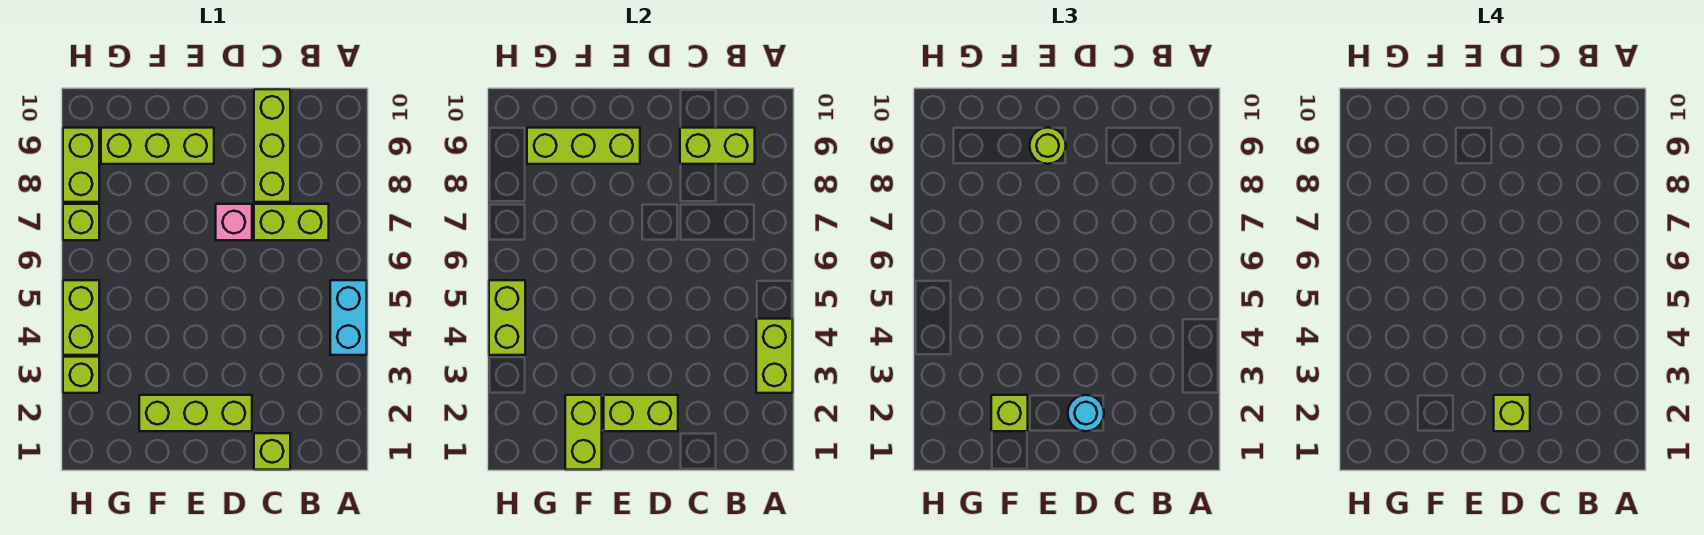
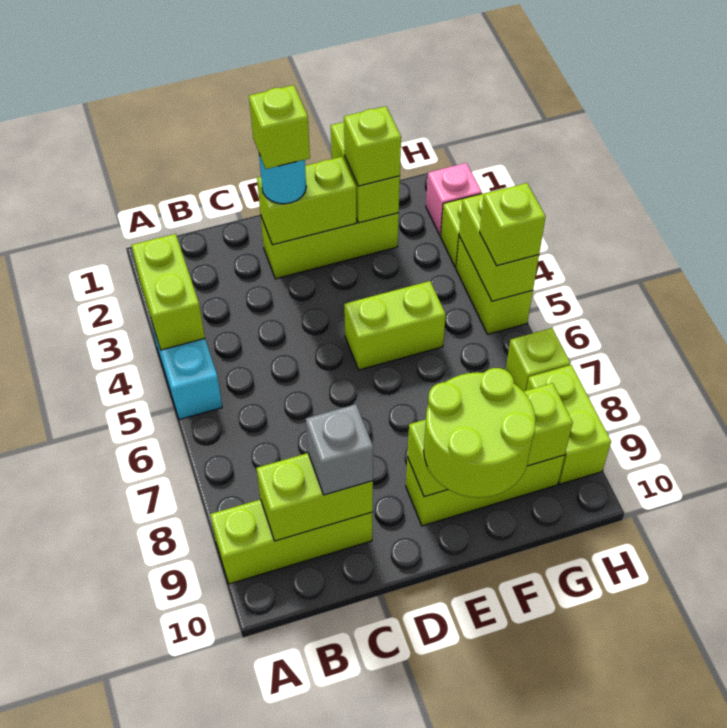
lime brick B7:C7 level 1 -> lime brick E5:F5 level 1
lime brick C1 level 1 -> lime brick H5 level 3
lime brick C8:C10 level 1 -> lime brick A9:C9 level 1
none -> grey brick C9 level 3
pink brick D7 level 1 -> pink brick H2 level 1
lime round brick E9 level 3 -> lime round brick E9:F10 level 3

